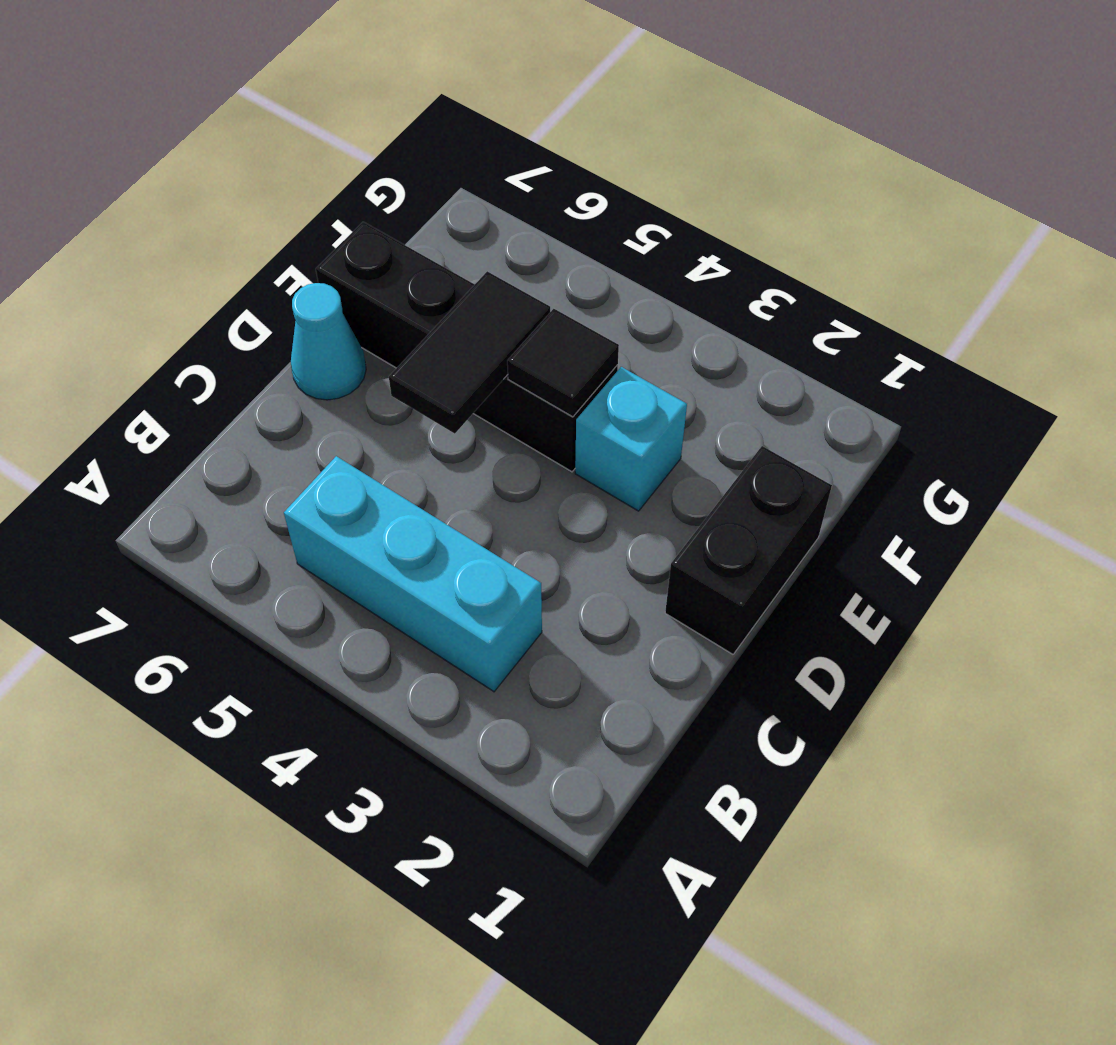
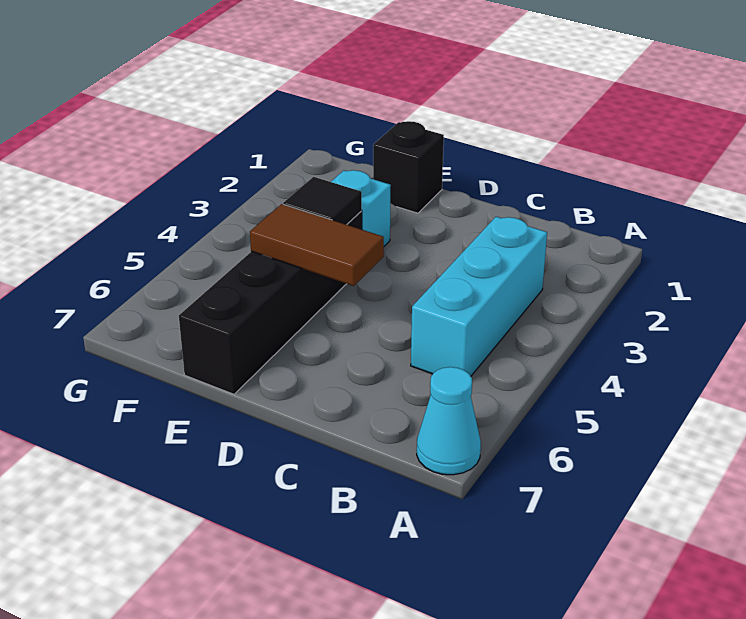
black brick D1:E1 level 1 -> black brick E1 level 1
black tile D5:E5 level 2 -> brown tile D5:E5 level 2
cyan cone D7 level 1 -> cyan cone A7 level 1

